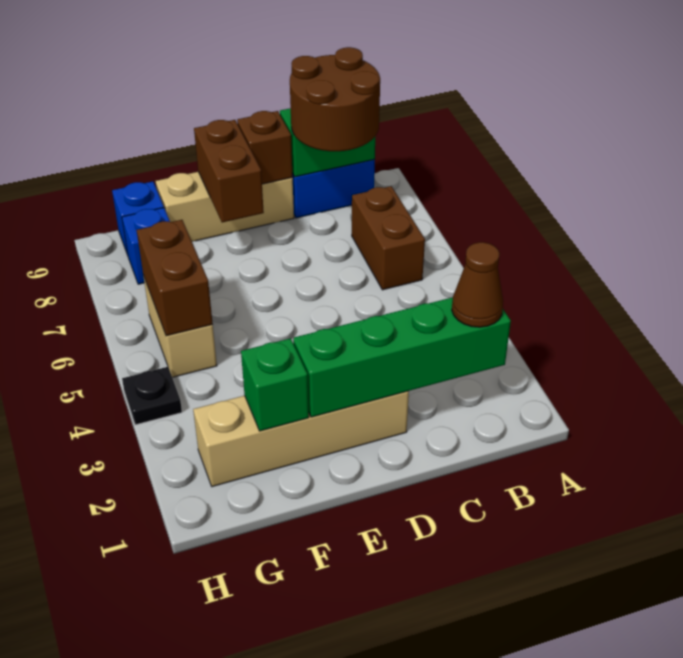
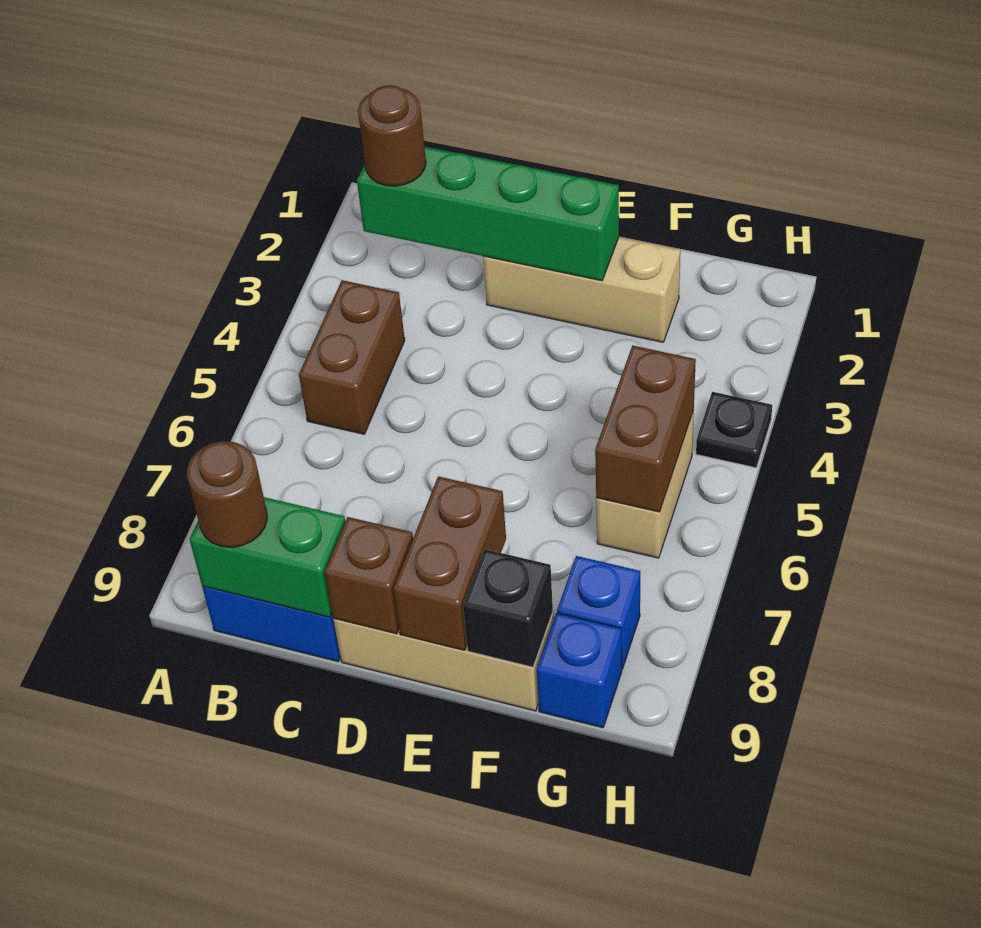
brown cone B2 level 3 -> brown round brick B2 level 3
brown brick B6:B7 level 1 -> brown brick B4:B5 level 1
brown round brick B8:C9 level 3 -> brown round brick B9 level 3
tan brick D2:G2 level 1 -> tan brick D2:F2 level 1
green brick F2 level 2 -> none
none -> black brick F9 level 2

